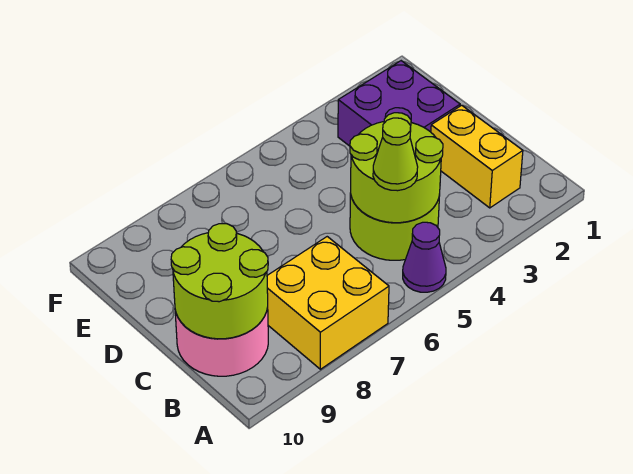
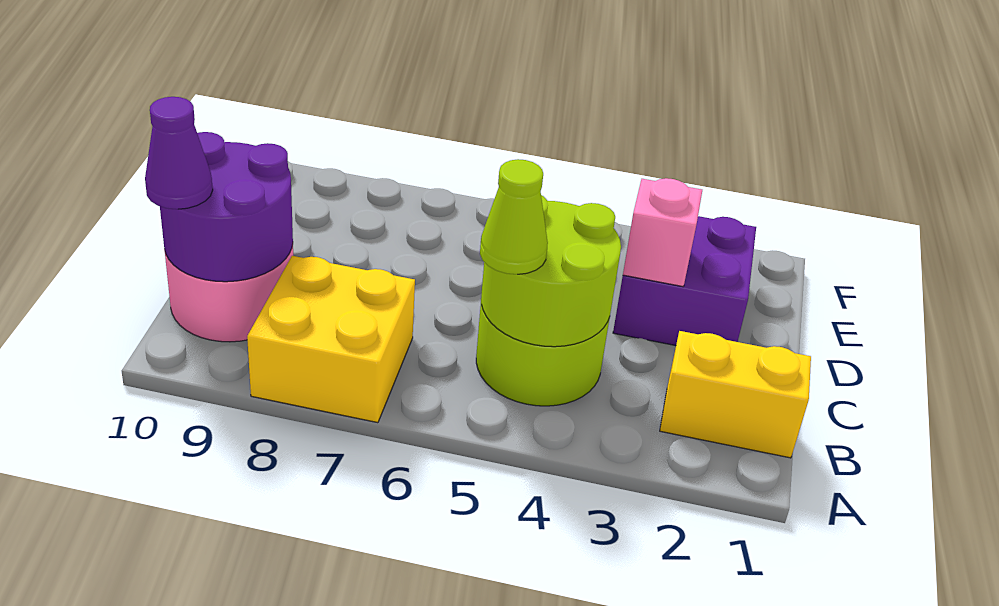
purple cone A5 level 1 -> purple cone B10 level 3
yellow brick B2:C2 level 1 -> yellow brick B1:B2 level 1
lime round brick B9:C10 level 2 -> purple round brick B9:C10 level 2
none -> pink brick D3 level 2

